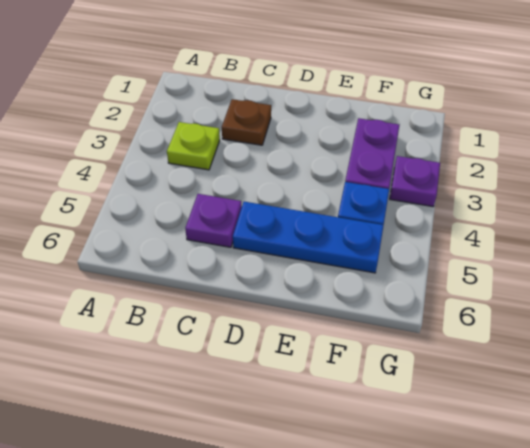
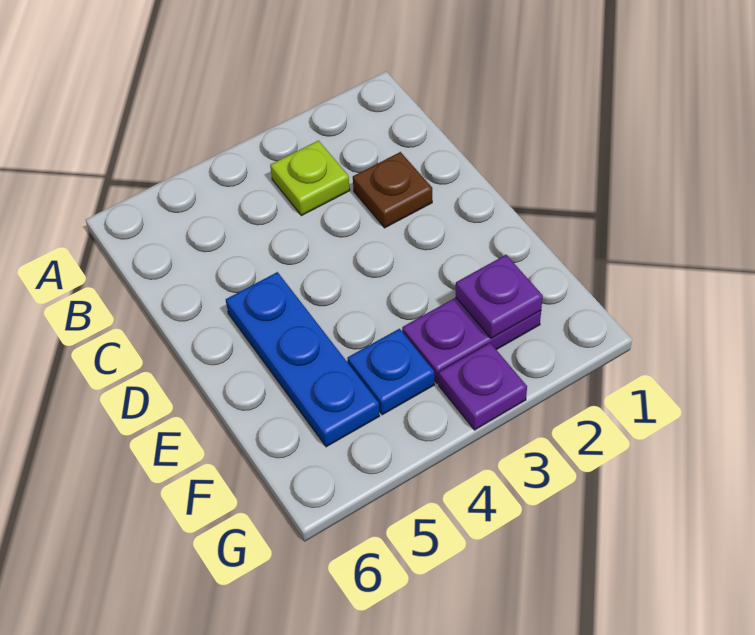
purple plate C5 level 1 -> purple plate F2 level 2

